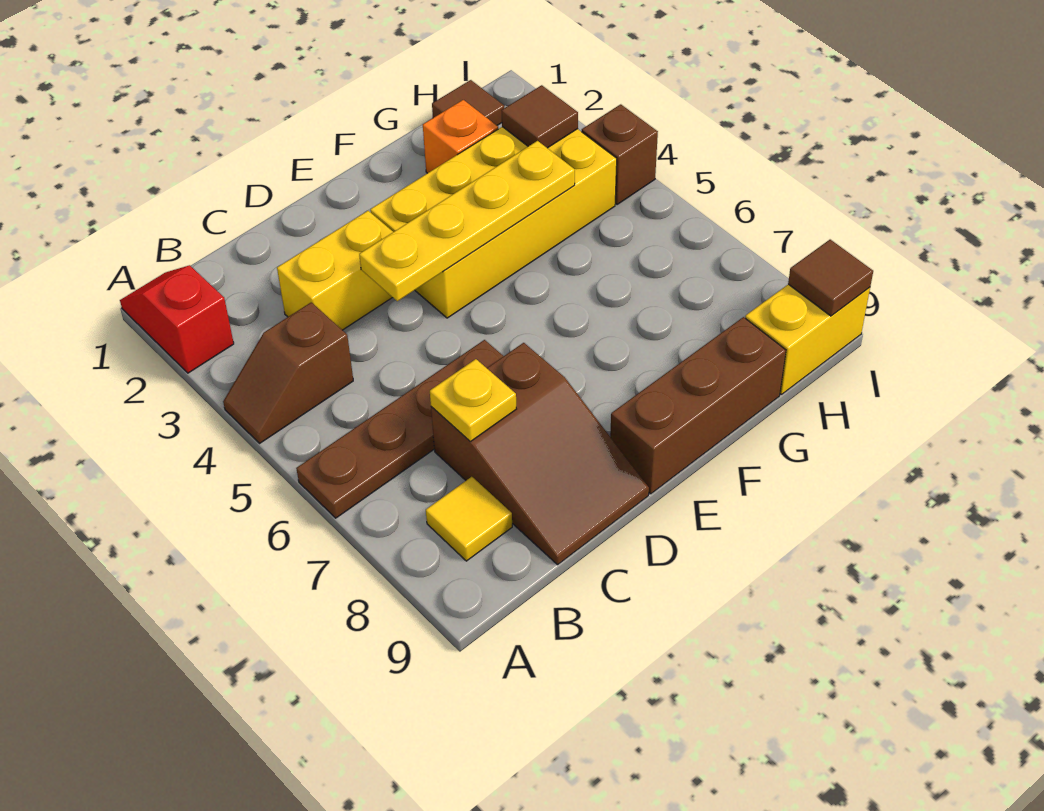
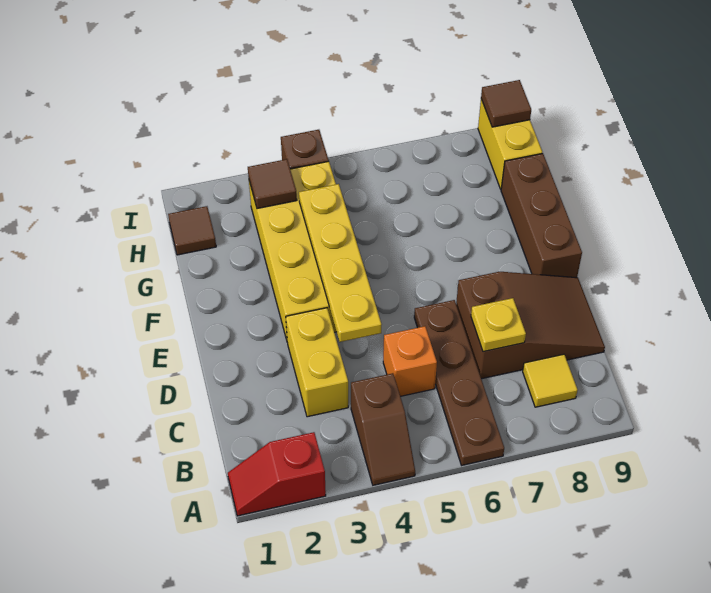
orange brick G2 level 1 -> orange brick C5 level 1

